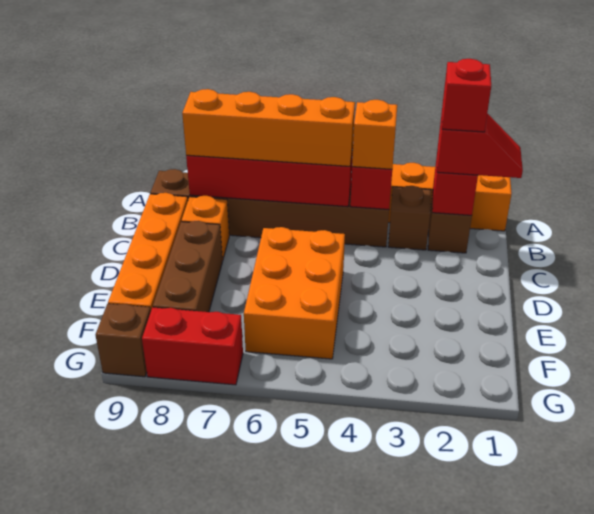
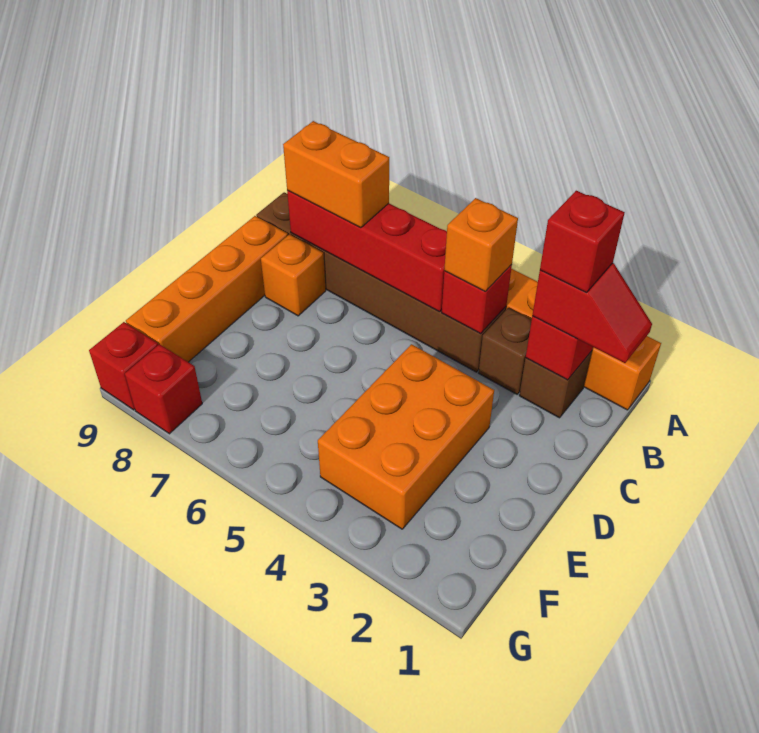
orange brick B5:B8 level 3 -> orange brick B7:B8 level 3
orange brick D5:F6 level 1 -> orange brick D3:F4 level 1
brown brick D8:F8 level 1 -> none
red brick G7:G8 level 1 -> red brick G8 level 1
brown brick G9 level 1 -> red brick G9 level 1

